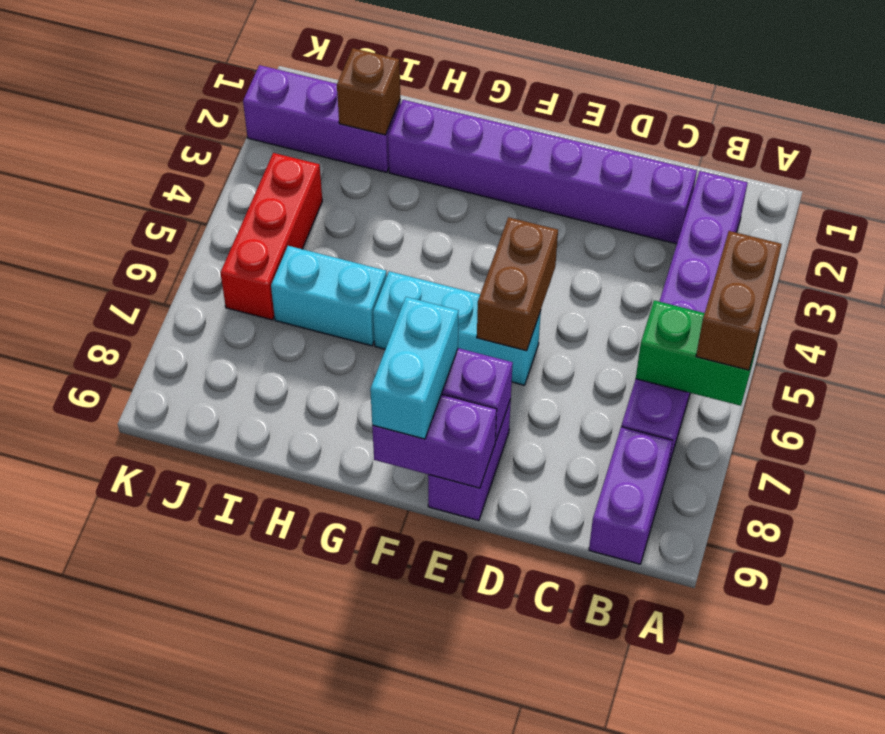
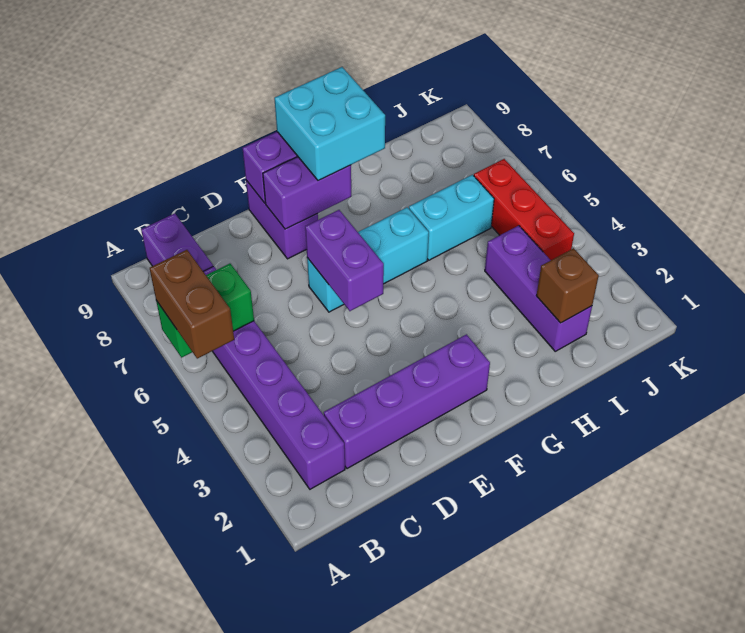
purple brick C2:H2 level 1 -> purple brick C2:F2 level 1
brown brick E5:E6 level 2 -> purple brick E5:E6 level 2
cyan brick F8:F9 level 3 -> cyan brick F8:G9 level 3
purple brick I2:K2 level 1 -> purple brick I2:I4 level 1

